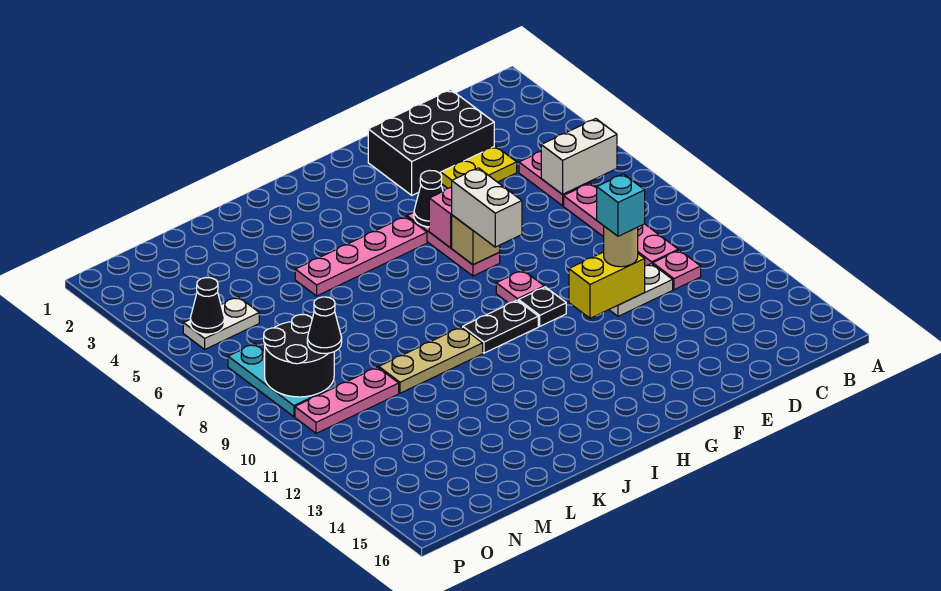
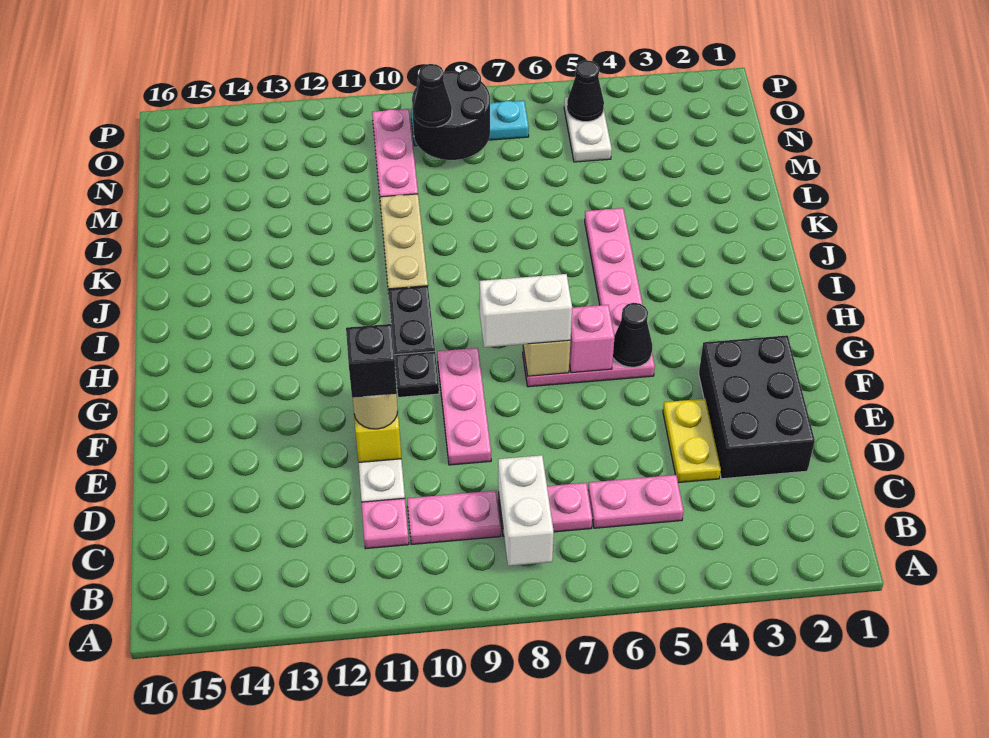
white brick B6:C6 level 2 -> white brick B8:C8 level 2
cyan brick E11 level 4 -> black brick E11 level 4
pink plate G9 level 1 -> pink plate E9:G9 level 1

